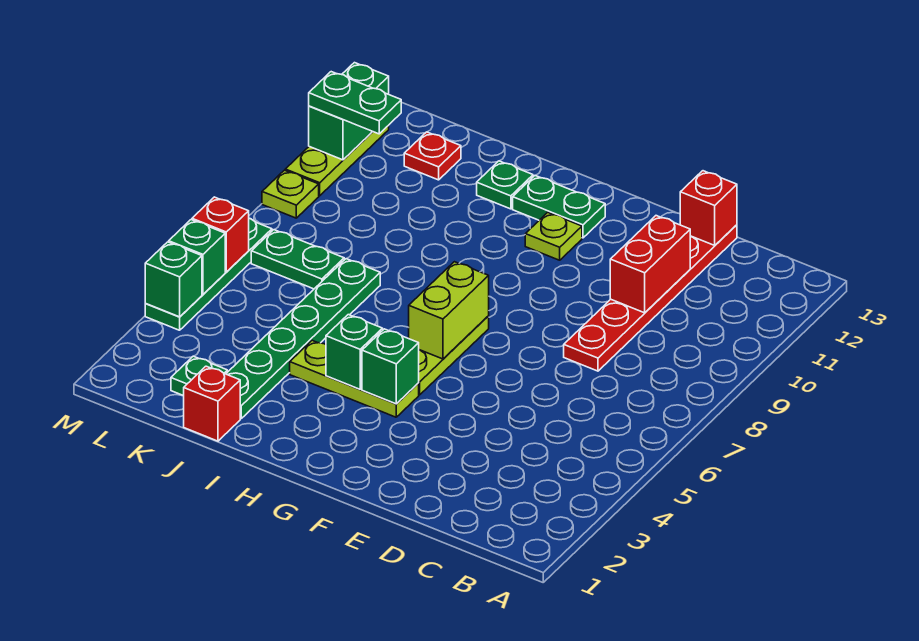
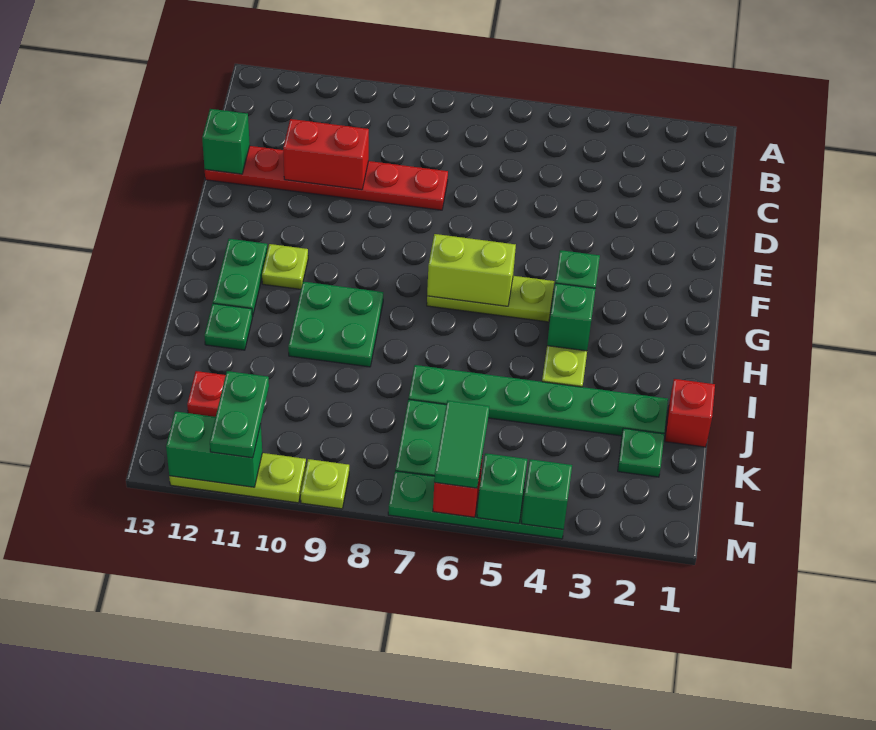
red brick D13 level 2 -> green brick D13 level 2
none -> green plate H9:I10 level 1
none -> green tile L6:M6 level 3

